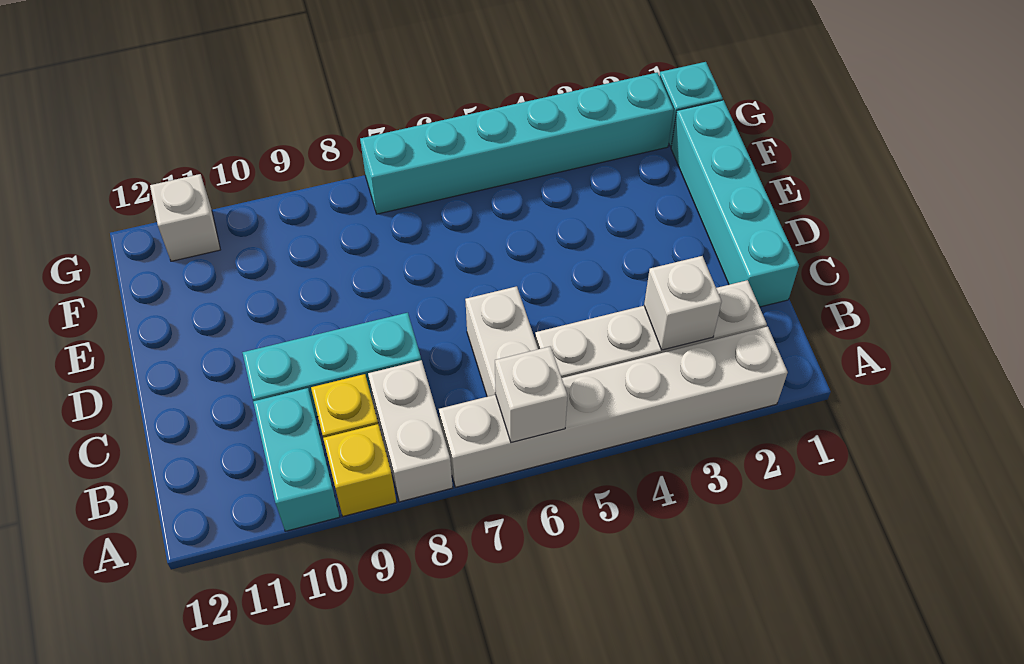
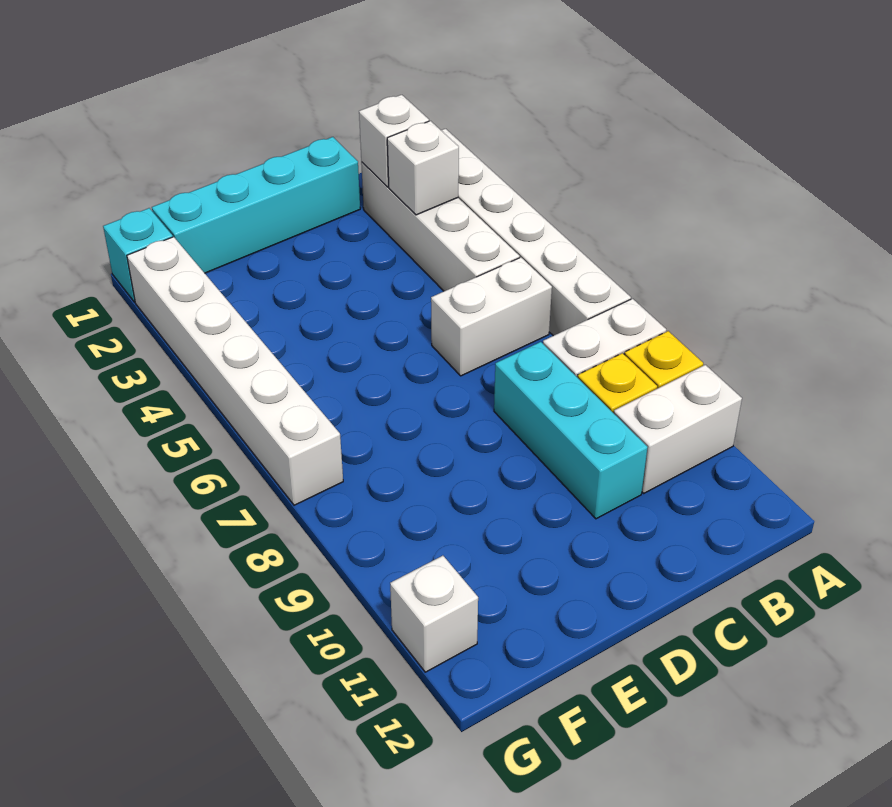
white brick A6 level 2 -> white brick B2 level 2
cyan brick A10:B10 level 1 -> white brick A10:B10 level 1
cyan brick G2:G7 level 1 -> white brick G2:G7 level 1

